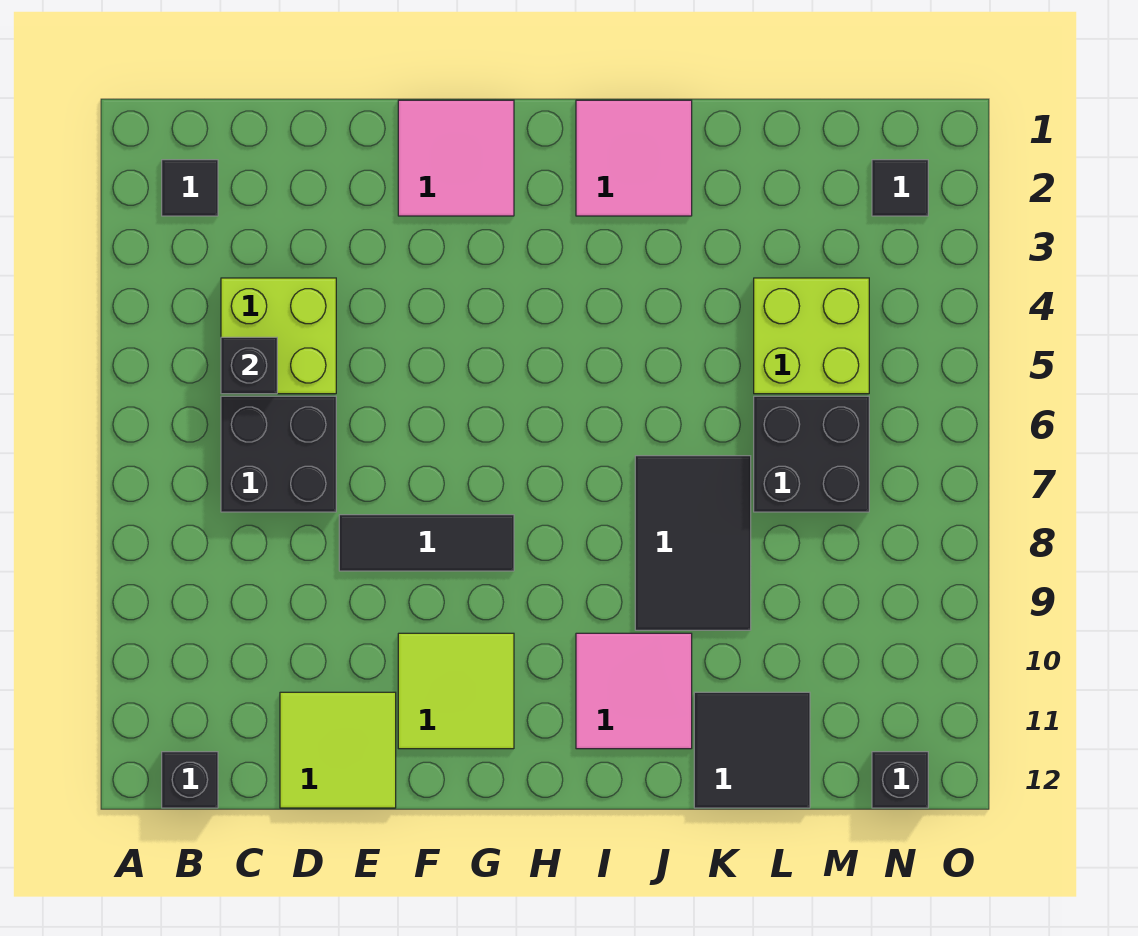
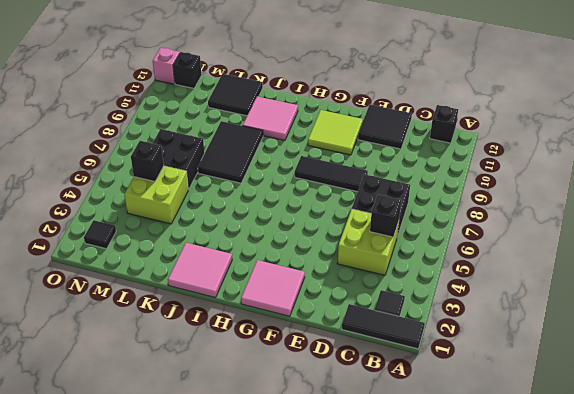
none -> black tile A1:C1 level 1
lime tile D11:E12 level 1 -> black tile D11:E12 level 1
none -> black brick M5 level 2
none -> pink brick O12 level 1

